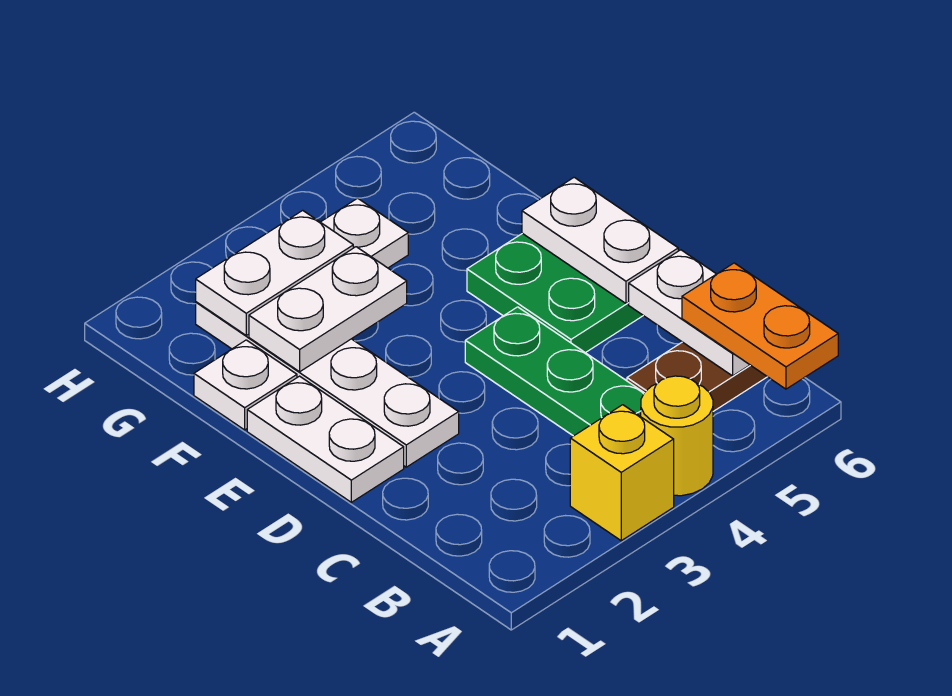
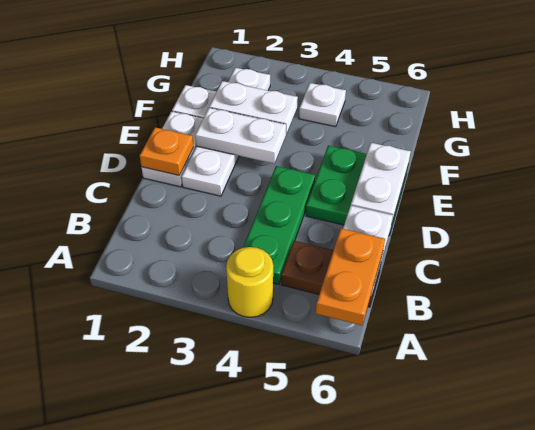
yellow brick A3 level 1 -> none
none -> orange plate D1 level 2
white plate G2:G3 level 2 -> white plate E2:E3 level 2

